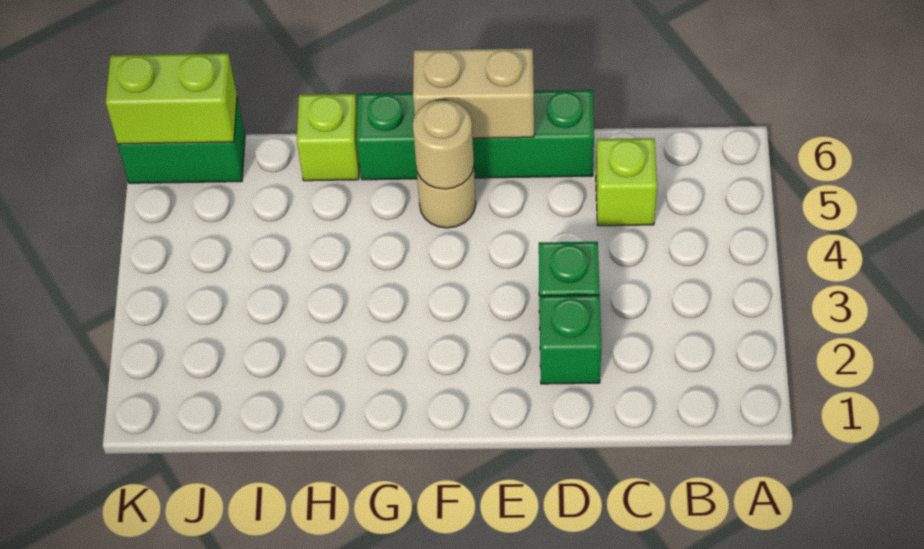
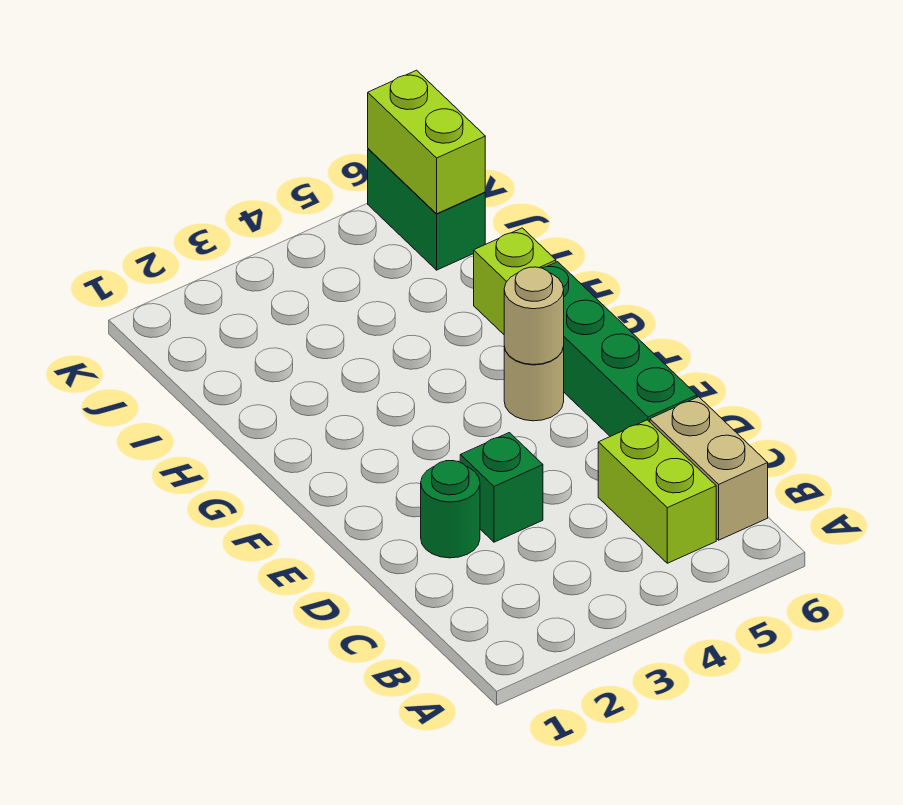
lime brick C5 level 1 -> lime brick B5:C5 level 1
green brick D2 level 1 -> green round brick D2 level 1
tan brick E6:F6 level 2 -> tan brick B6:C6 level 1

